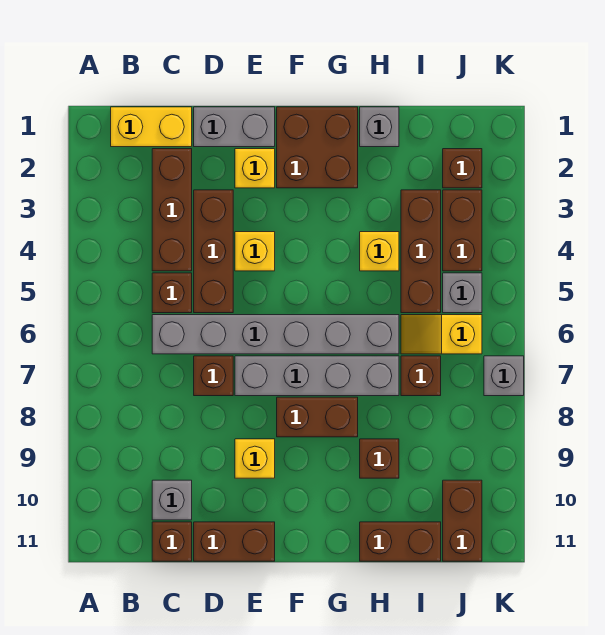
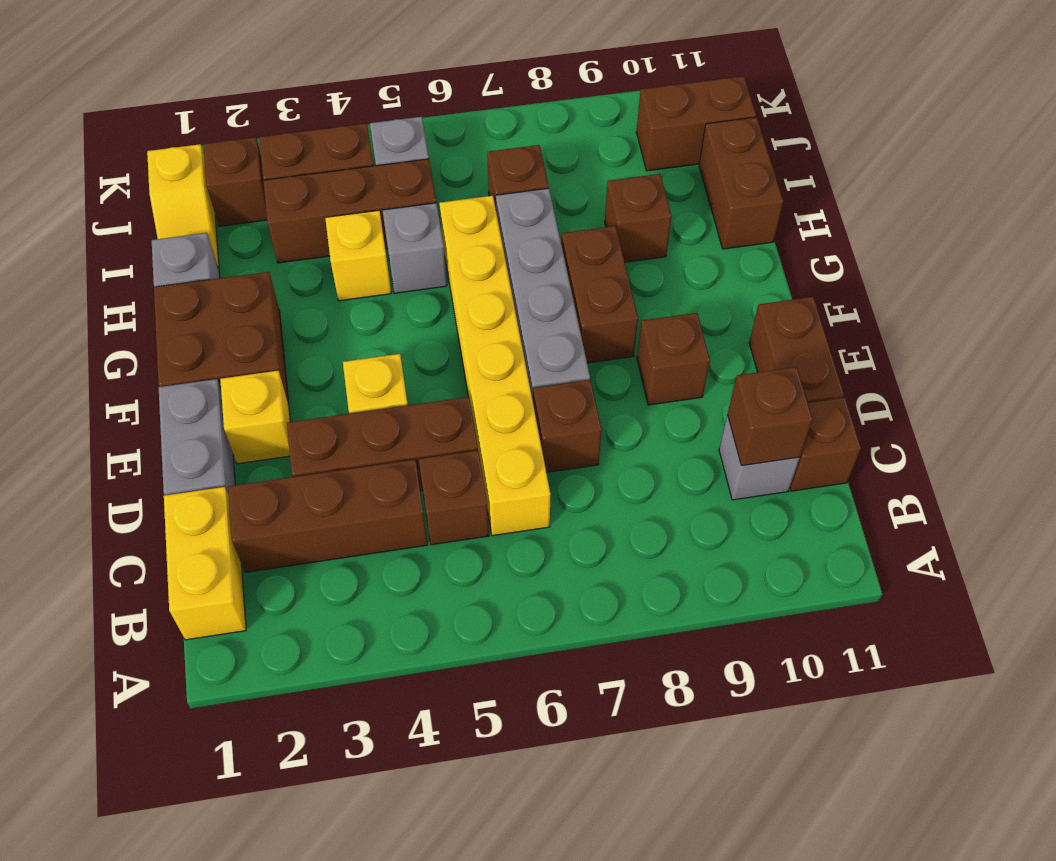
grey brick C6:H6 level 1 -> yellow brick C6:H6 level 1
none -> brown brick C10 level 2
yellow brick E9 level 1 -> brown brick E9 level 1
yellow slope I6:J6 level 1 top J -> yellow slope I1:J1 level 1 top J
grey brick K7 level 1 -> grey brick H5 level 1

